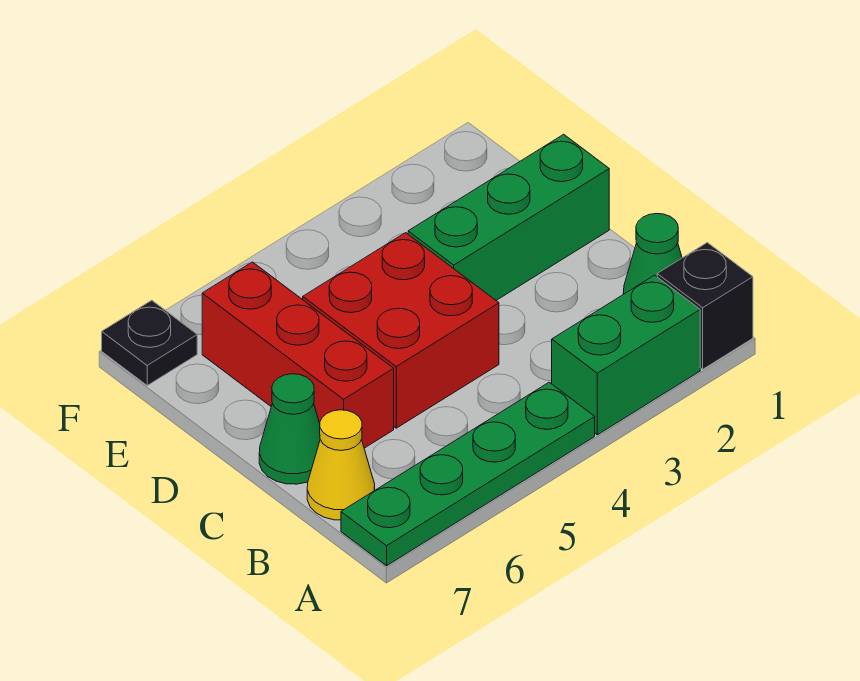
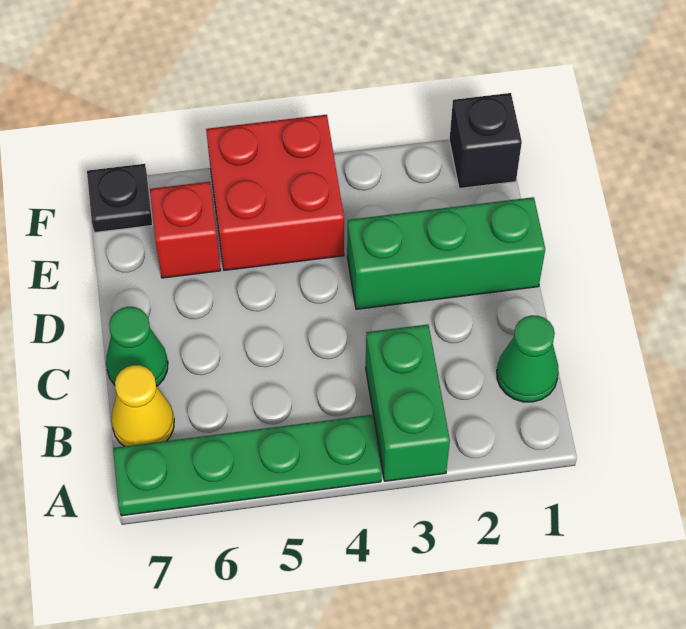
black brick A1 level 1 -> black brick F1 level 1
green brick A2:A3 level 1 -> green brick A3:B3 level 1
red brick C4:D5 level 1 -> red brick E4:F5 level 1
red brick C6:E6 level 1 -> red brick E6 level 1

